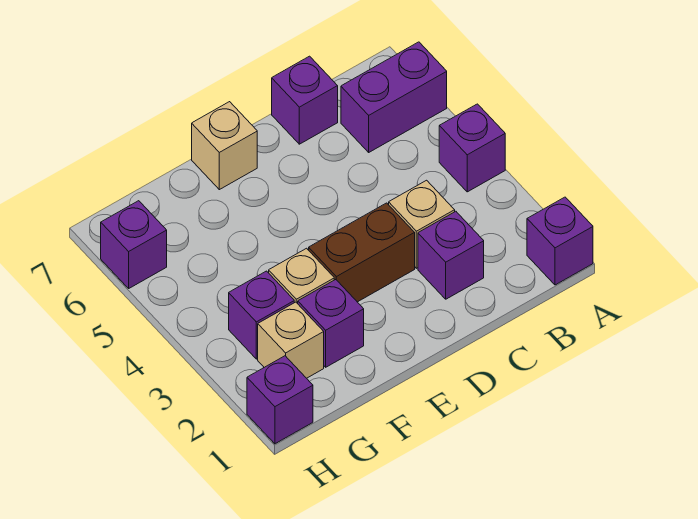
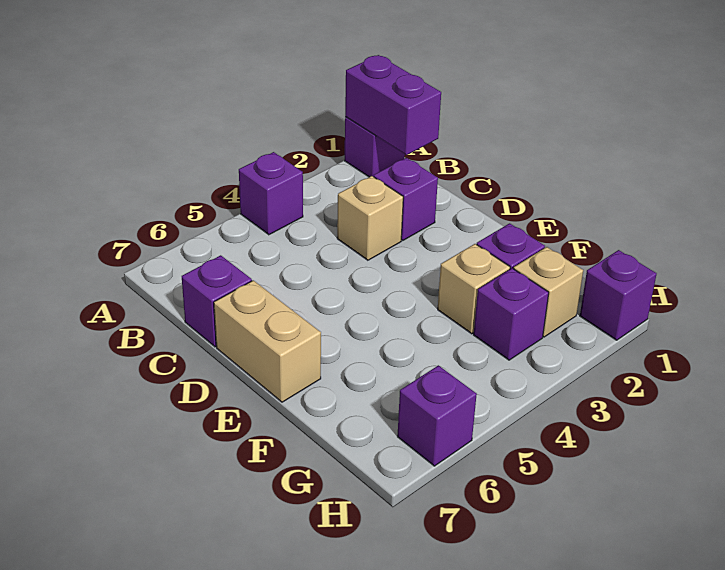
purple brick A6:B6 level 1 -> purple brick A1:B1 level 2
brown brick D3:E3 level 1 -> none
tan brick E7 level 1 -> tan brick D7:E7 level 1

